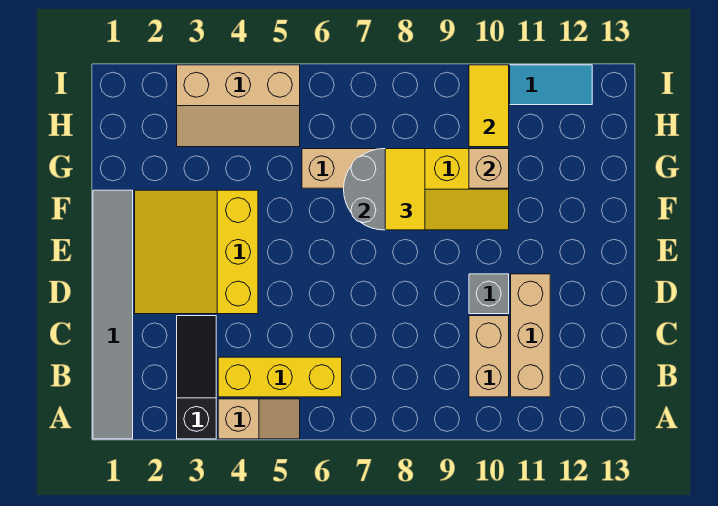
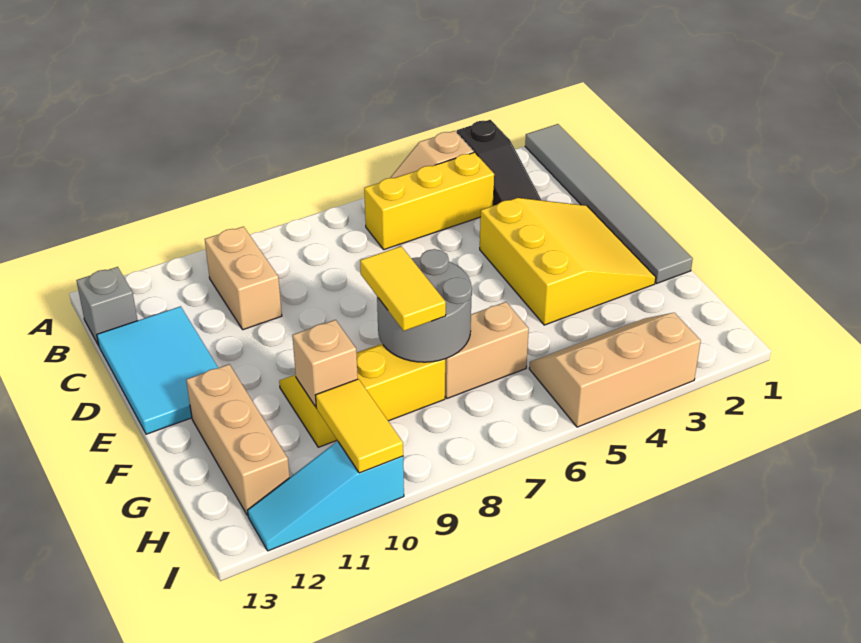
tan brick B11:D11 level 1 -> tan brick F12:H12 level 1
none -> cyan tile C12:E13 level 1
grey brick D10 level 1 -> grey brick B13 level 1

